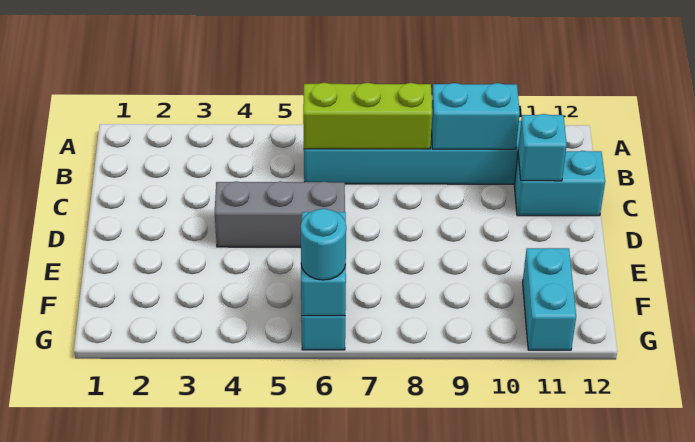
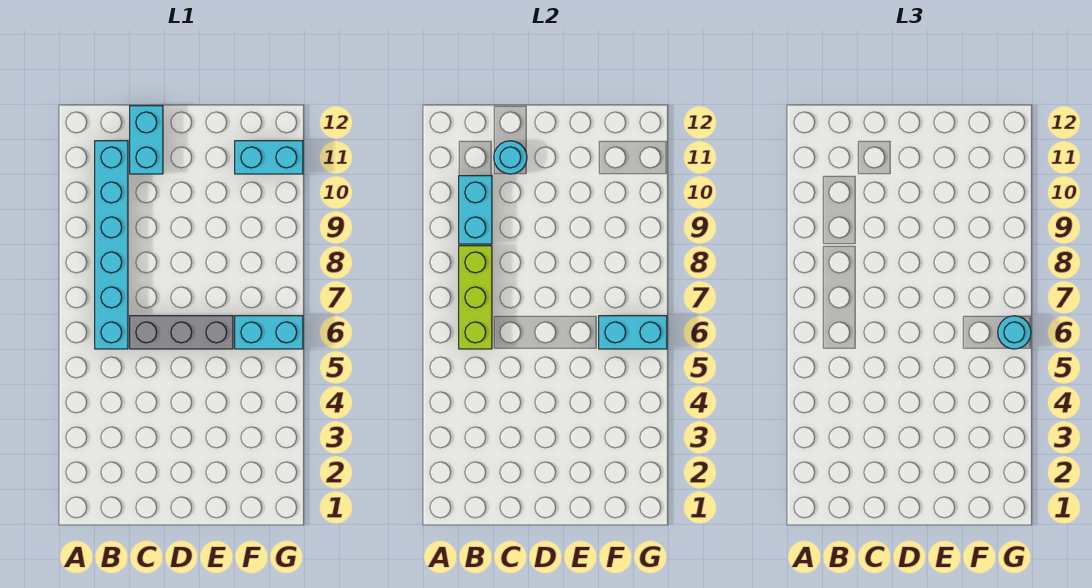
cyan brick C11 level 2 -> cyan round brick C11 level 2
grey brick D4:D6 level 1 -> grey brick C6:E6 level 1

